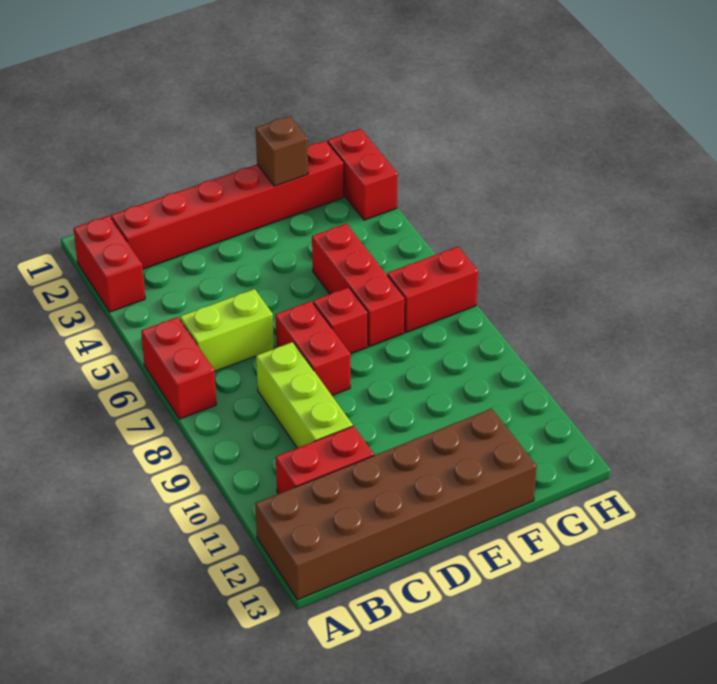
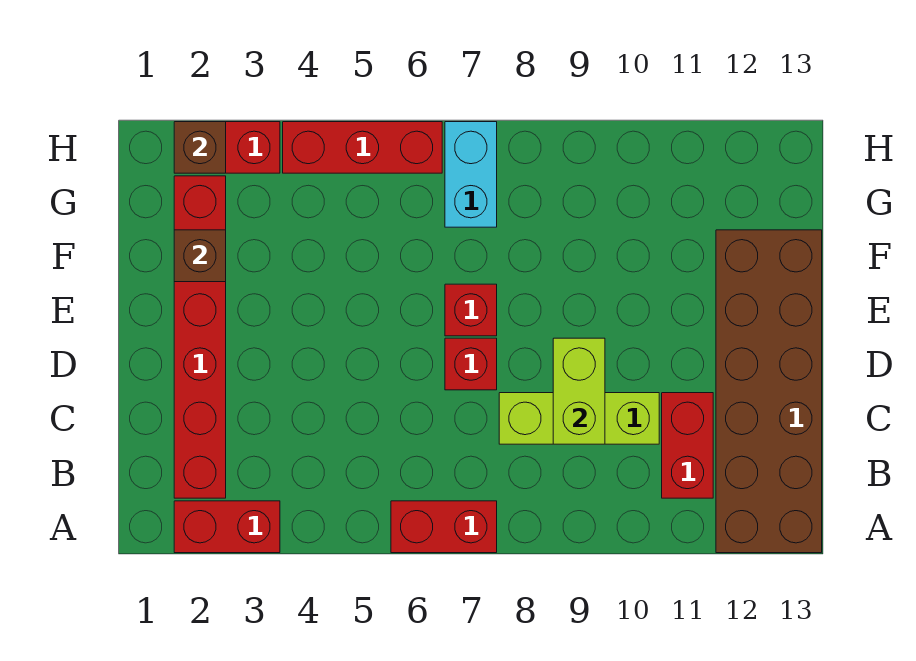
lime brick B6:C6 level 1 -> lime brick C9:D9 level 2
red brick D7:D8 level 1 -> red brick D7 level 1
red brick F5:F7 level 1 -> red brick H4:H6 level 1
red brick G7:H7 level 1 -> cyan brick G7:H7 level 1
none -> brown brick H2 level 2

